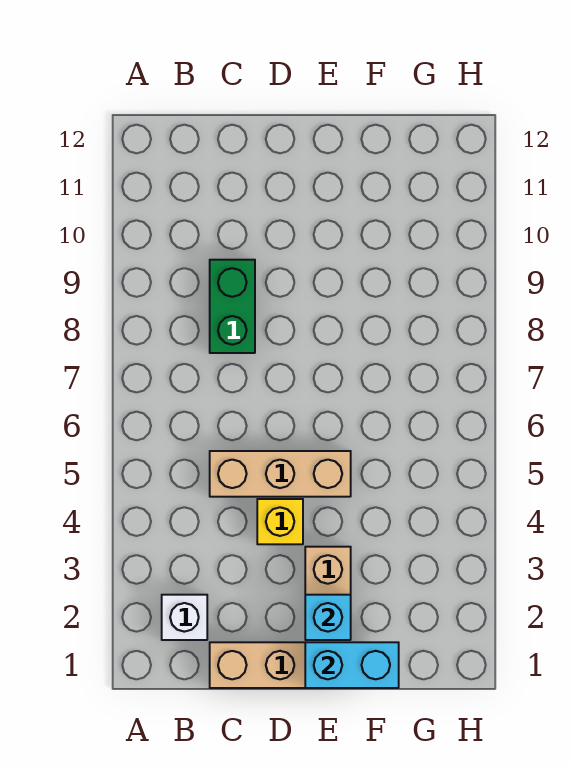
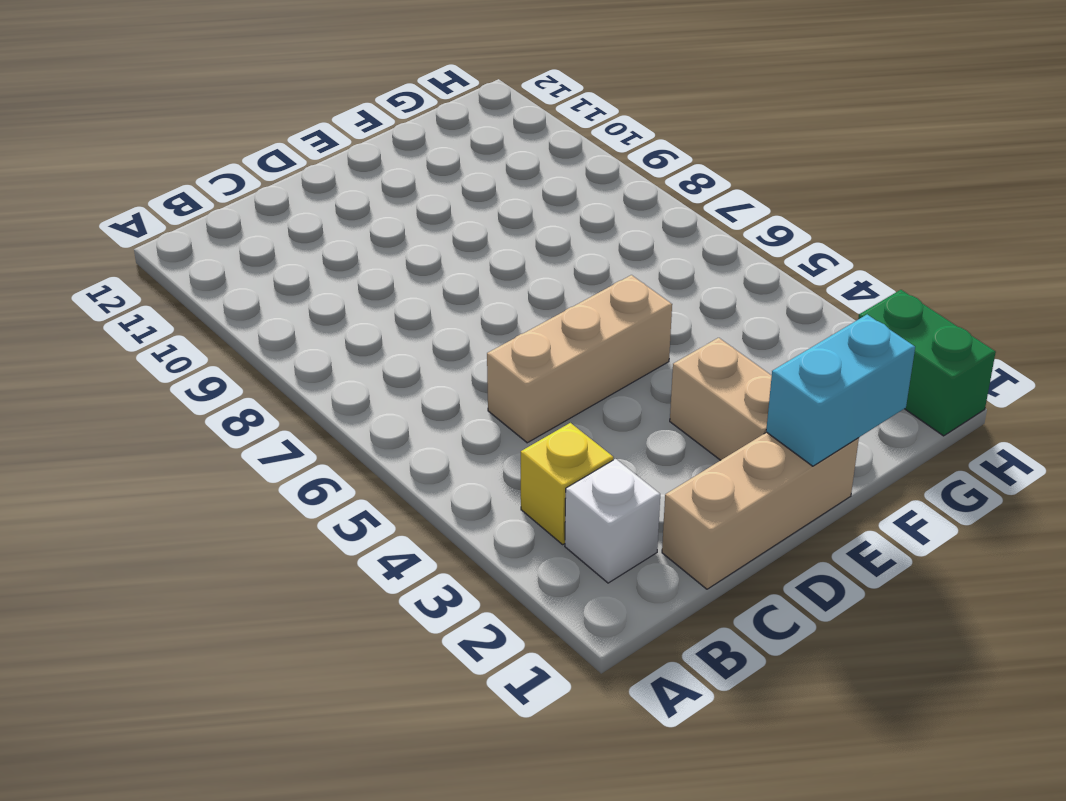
green brick C8:C9 level 1 -> green brick H1:H2 level 1
yellow brick D4 level 1 -> yellow brick B3 level 1
cyan brick E2 level 2 -> none

